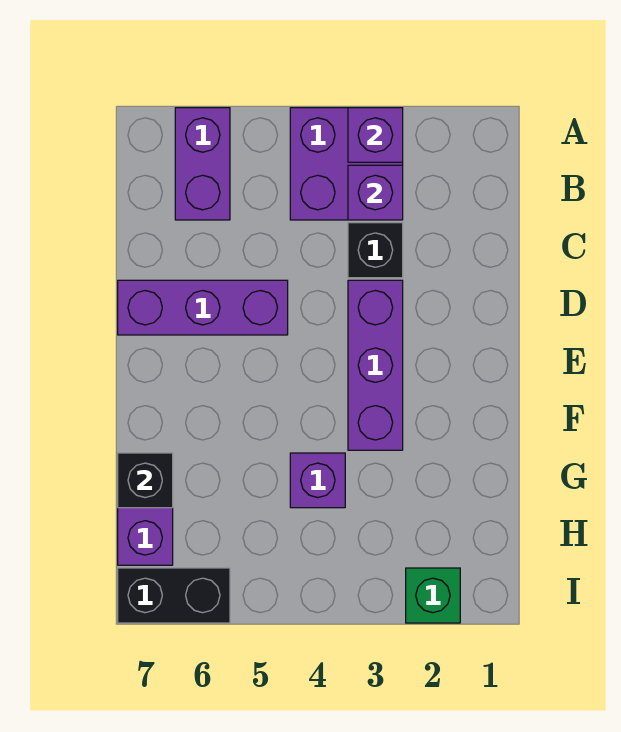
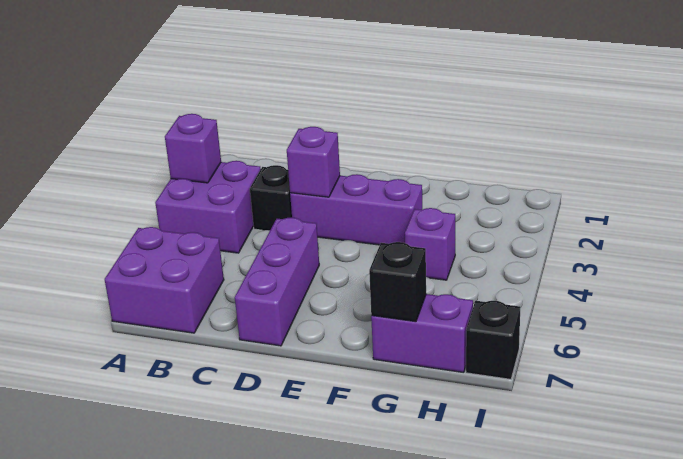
purple brick A6:B6 level 1 -> purple brick A6:B7 level 1
purple brick B3 level 2 -> purple brick D3 level 2
green brick I2 level 1 -> none
black brick I6:I7 level 1 -> black brick I7 level 1

